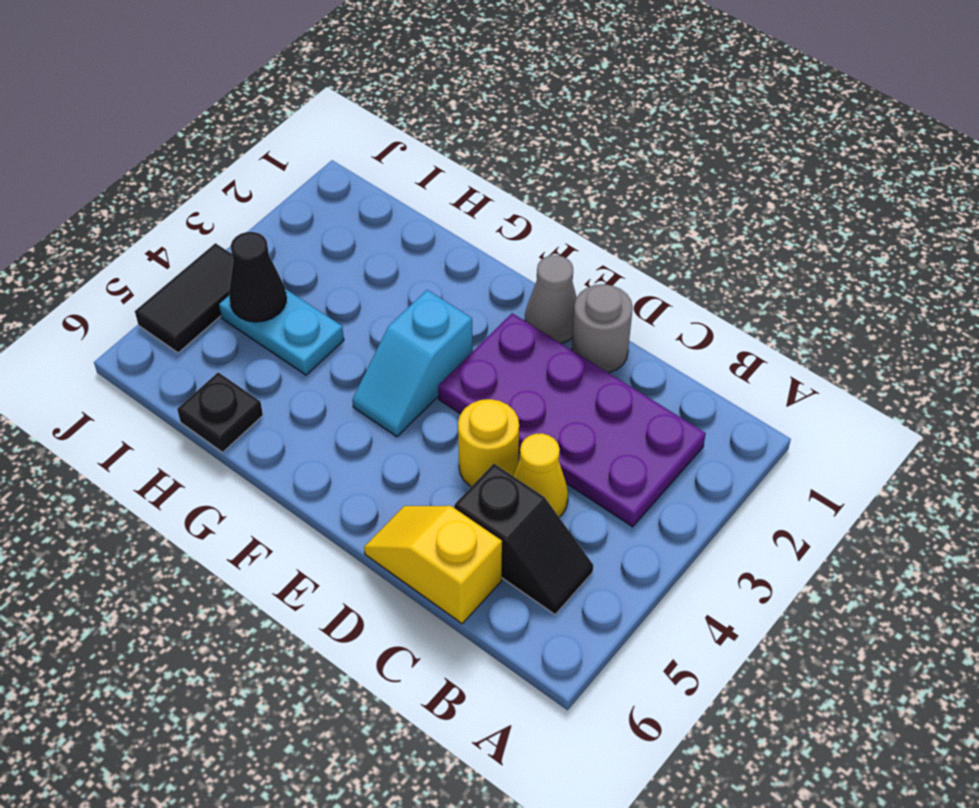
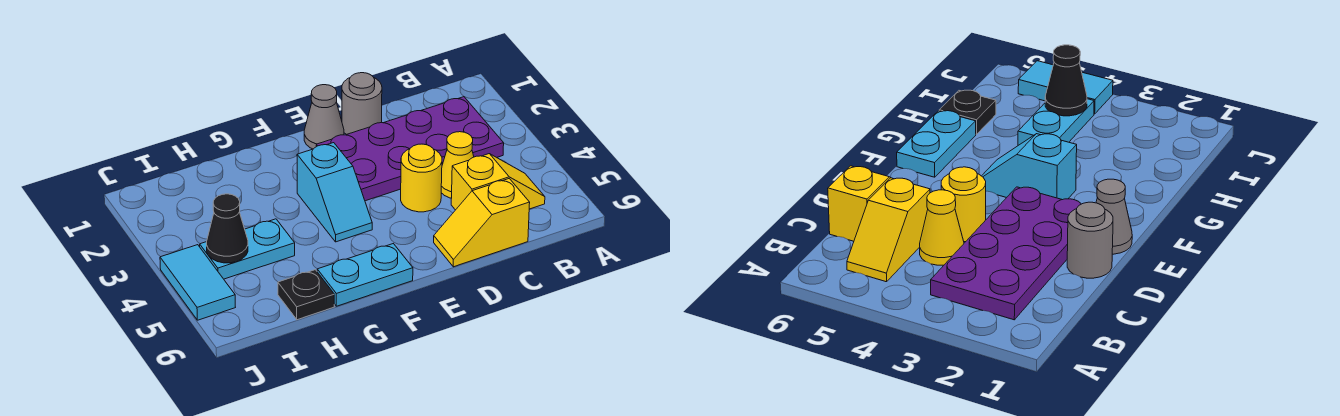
black slope B5:C5 level 1 top C -> yellow slope B5:C5 level 1 top C
none -> cyan plate F6:G6 level 1
black tile J4:J5 level 1 -> cyan tile J4:J5 level 1

